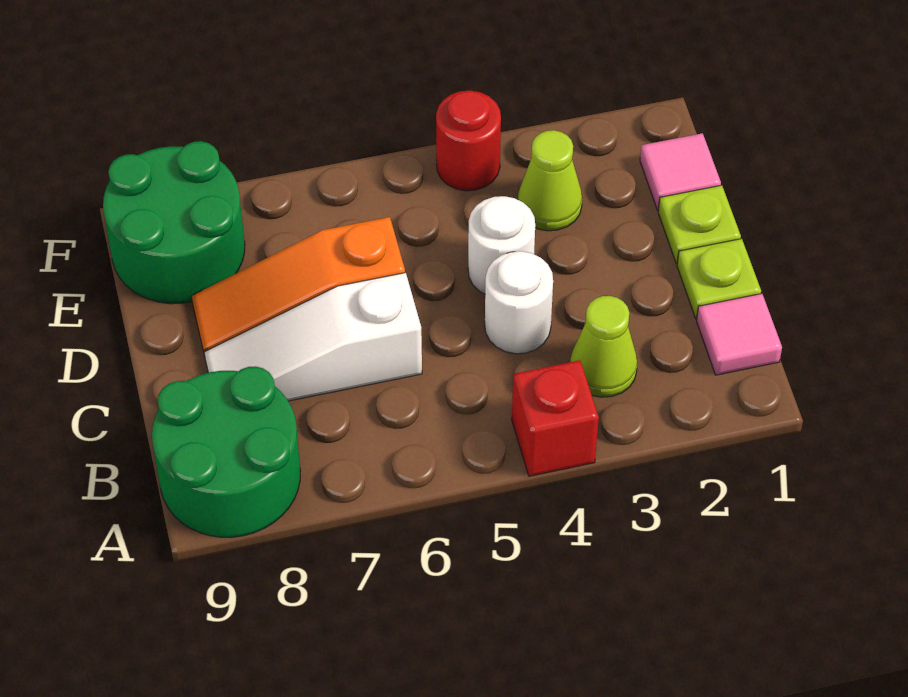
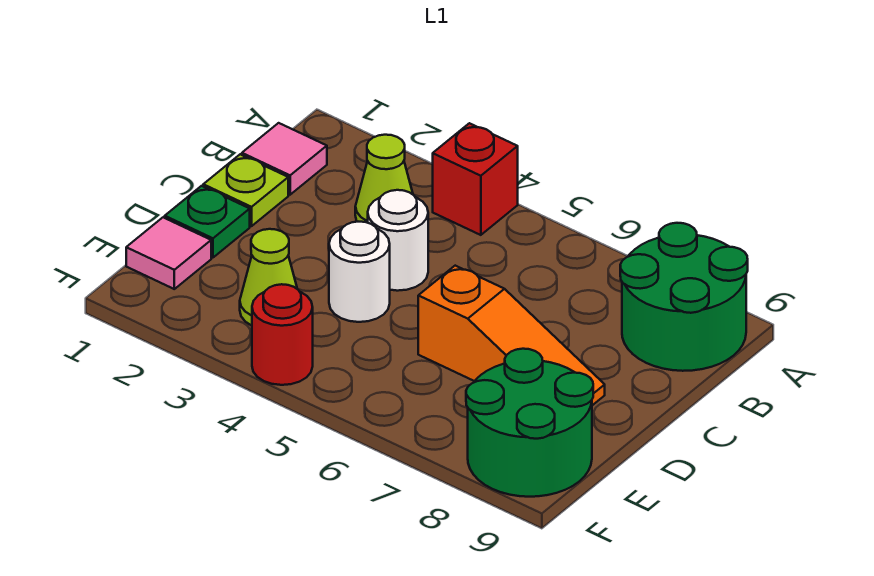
white slope C6:C8 level 1 top 6 -> none
lime plate D1 level 1 -> green plate D1 level 1

